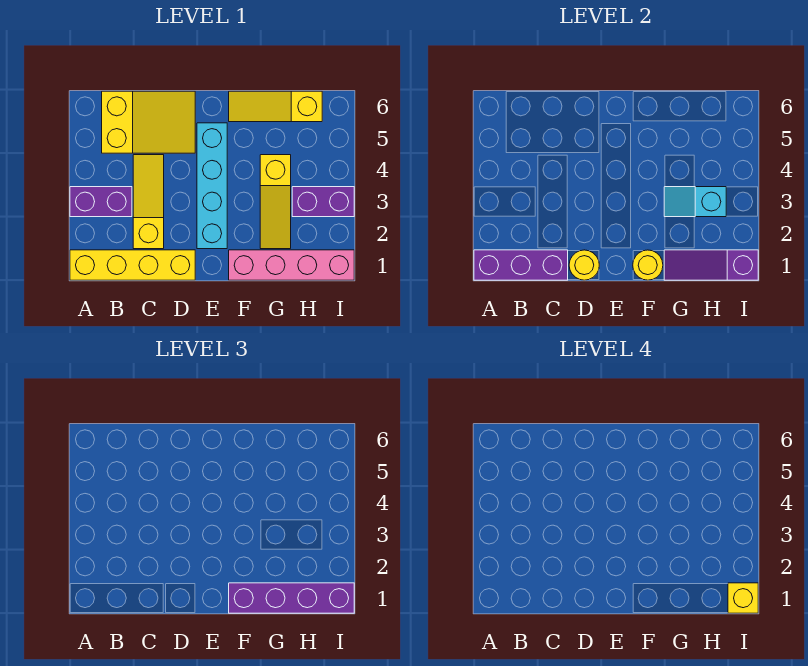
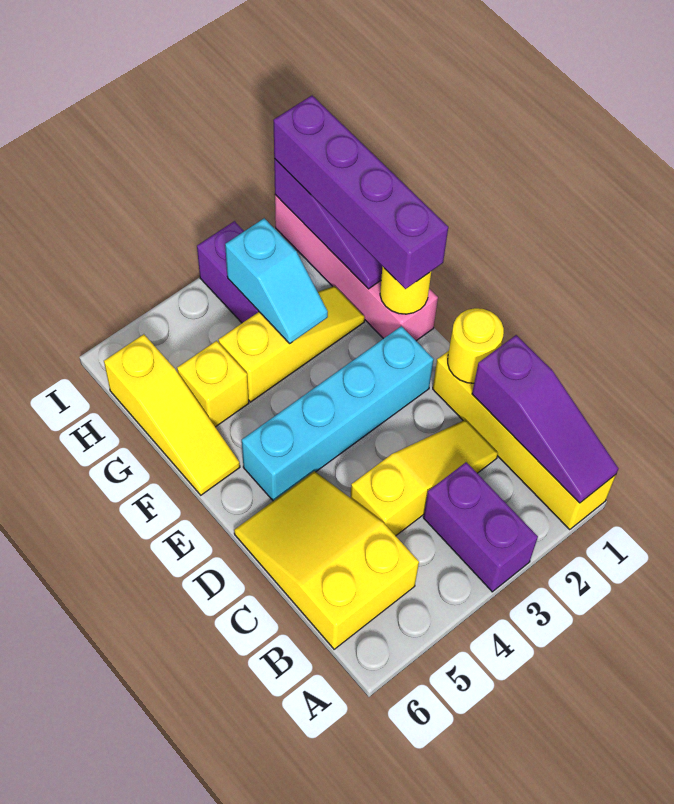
purple brick A1:C1 level 2 -> purple slope A1:C1 level 2 top C
yellow slope C2:C4 level 1 top 2 -> yellow slope C2:C4 level 1 top 4
yellow brick I1 level 4 -> yellow brick G5 level 1

